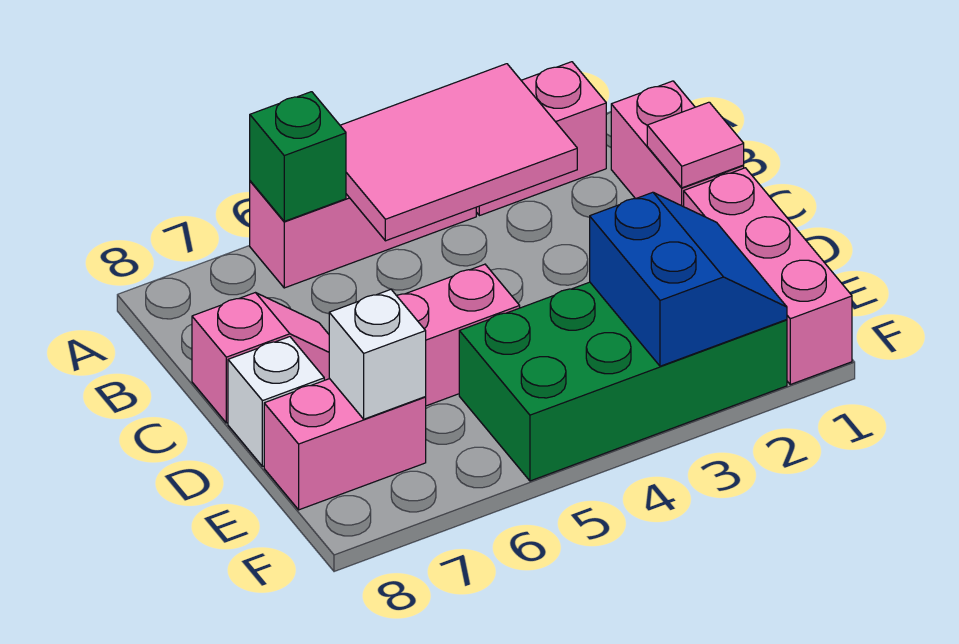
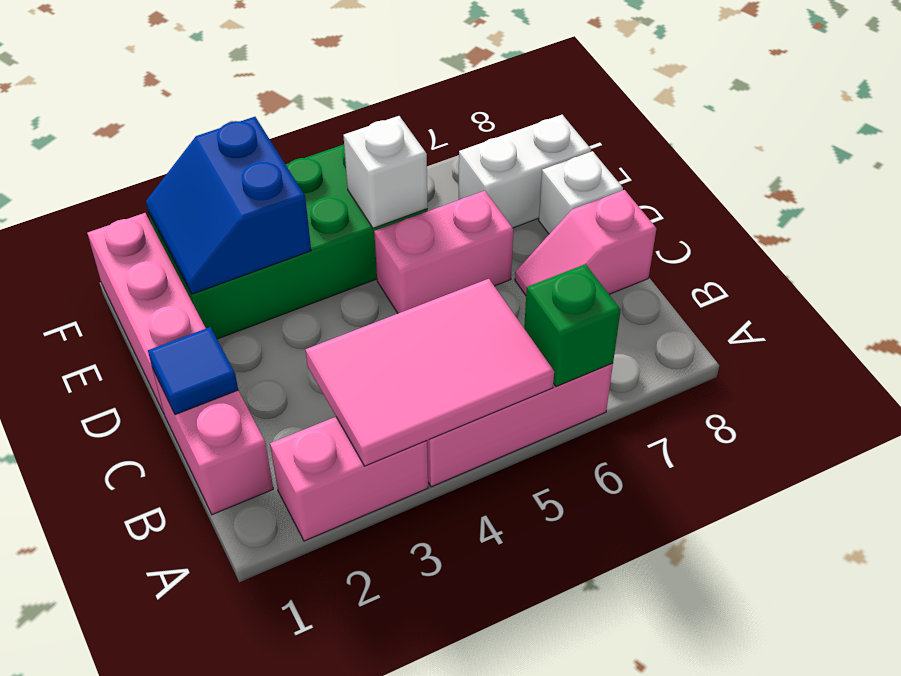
pink tile C1 level 2 -> blue tile C1 level 2
pink brick E7:E8 level 1 -> white brick E7:E8 level 1
white brick E7 level 2 -> white brick E5 level 2

